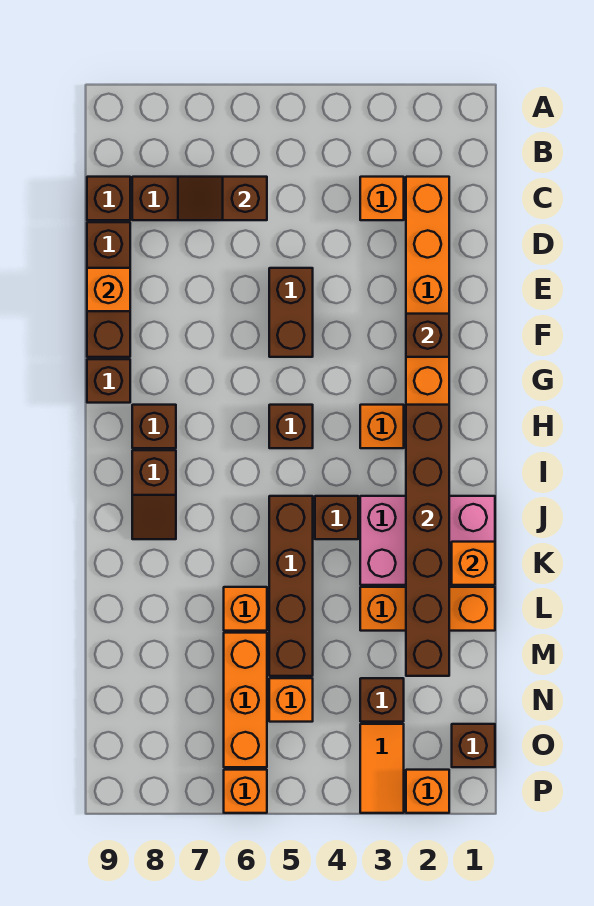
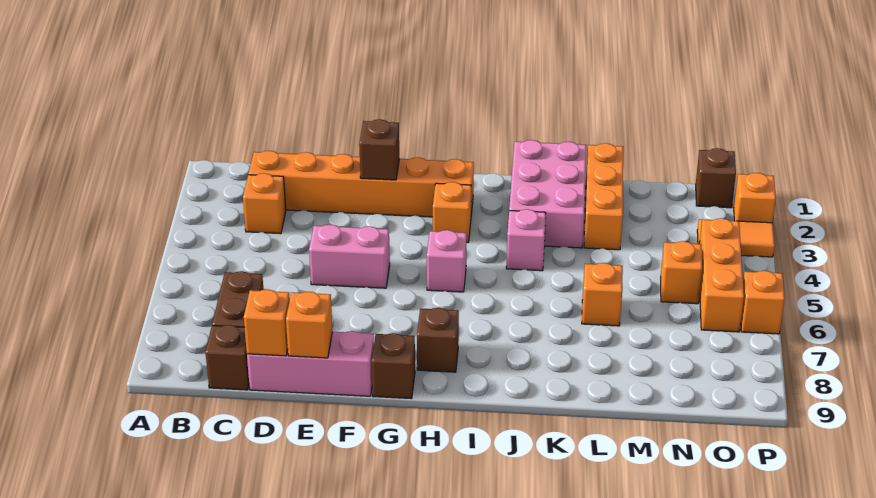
brown slope C6:C7 level 2 top 6 -> none
brown brick D9:F9 level 1 -> pink brick D9:F9 level 1
brown brick E5:F5 level 1 -> pink brick E5:F5 level 1
brown brick H2:M2 level 2 -> none
brown brick H5 level 1 -> pink brick H5 level 1
brown slope I8:J8 level 1 top I -> none
brown brick J4 level 1 -> pink brick J4 level 1
brown brick J5:M5 level 1 -> none
orange brick K1 level 2 -> orange brick D9 level 2
orange brick M6:O6 level 1 -> orange brick O4:O6 level 1
brown brick N3 level 1 -> none

